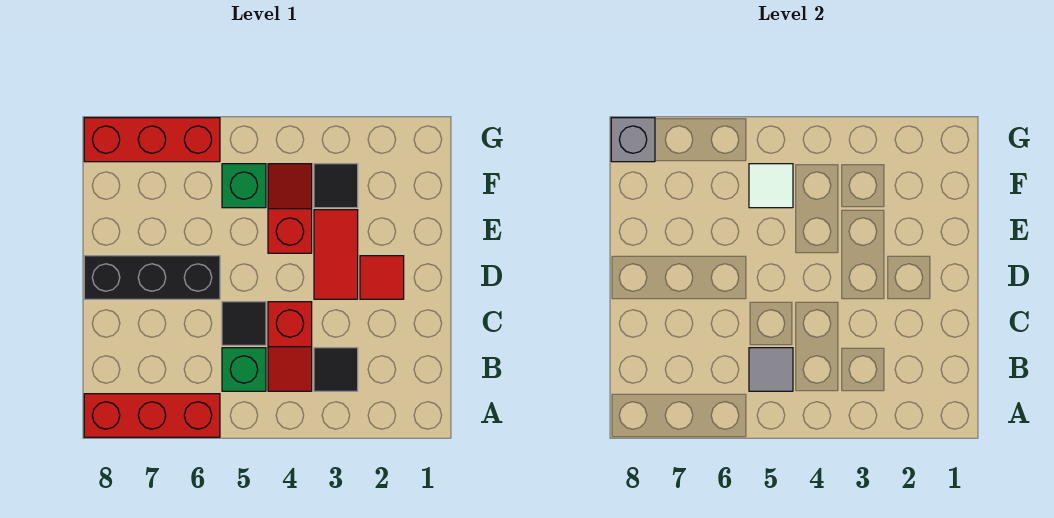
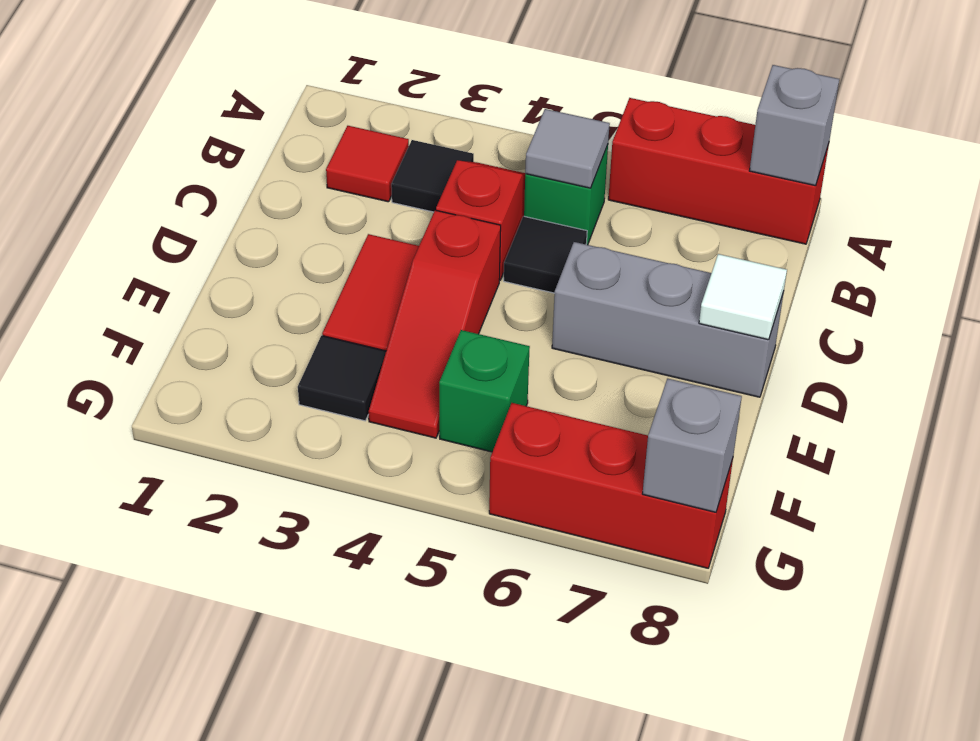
none -> grey brick A8 level 2
red tile D2 level 1 -> red tile B2 level 1
black brick D6:D8 level 1 -> grey brick D6:D8 level 1
red slope E4:F4 level 1 top E -> red slope D4:F4 level 1 top D
white tile F5 level 2 -> white tile D8 level 2

